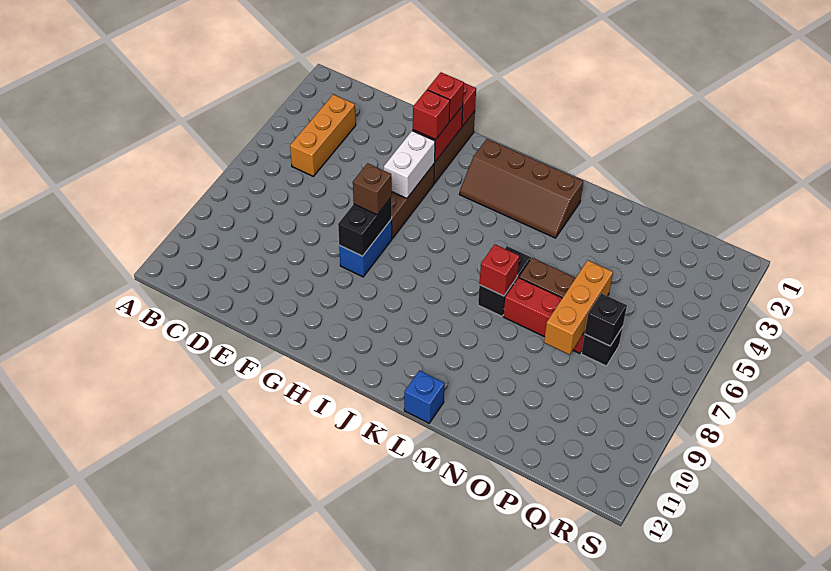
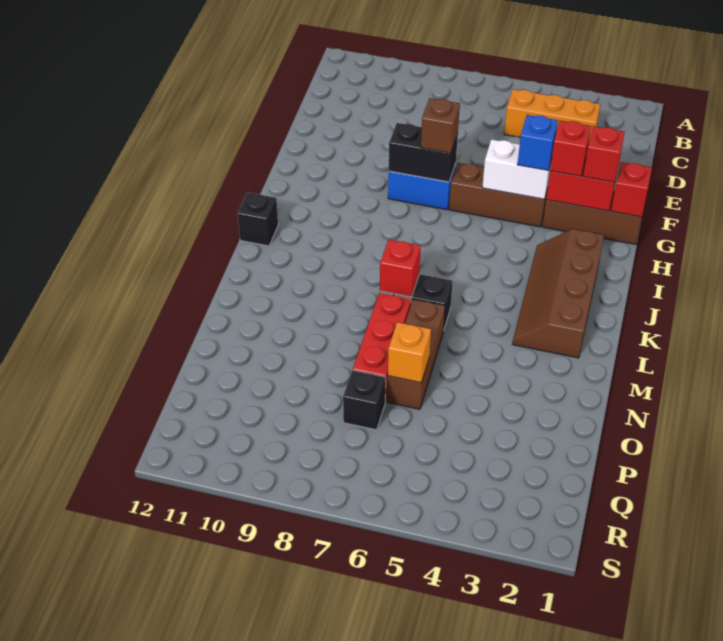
blue brick L12 level 1 -> blue brick G4 level 3
orange brick O6:O8 level 2 -> orange brick O6 level 2
black brick P7 level 2 -> black brick J12 level 1

